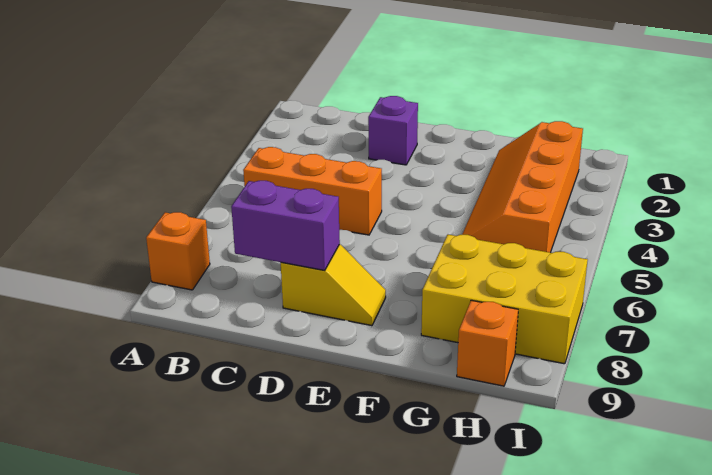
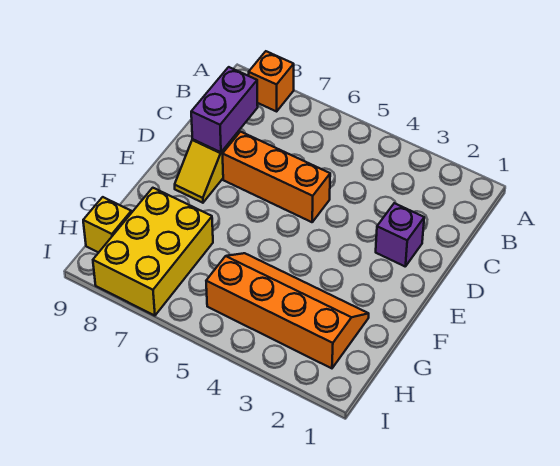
orange brick B5:D5 level 1 -> orange brick D5:D7 level 1
orange brick H9 level 1 -> yellow brick H9 level 1

